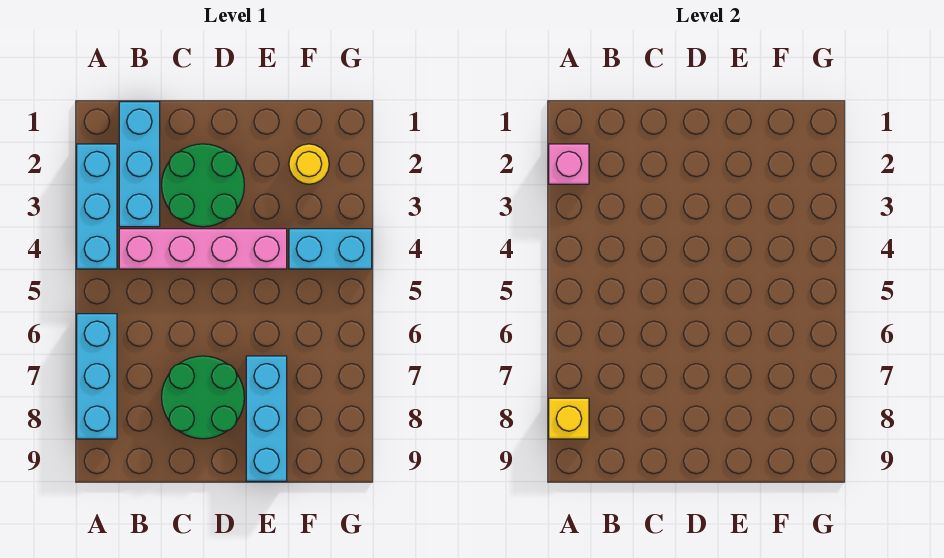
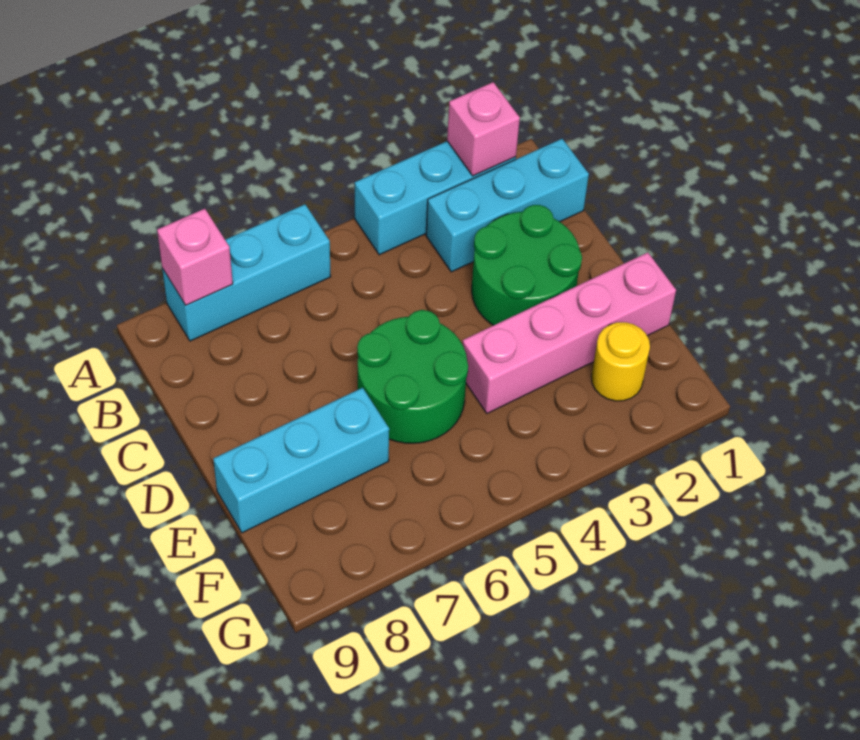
yellow brick A8 level 2 -> pink brick A8 level 2
pink brick B4:E4 level 1 -> pink brick E1:E4 level 1
green round brick C7:D8 level 1 -> green round brick D5:E6 level 1
cyan brick F4:G4 level 1 -> none

